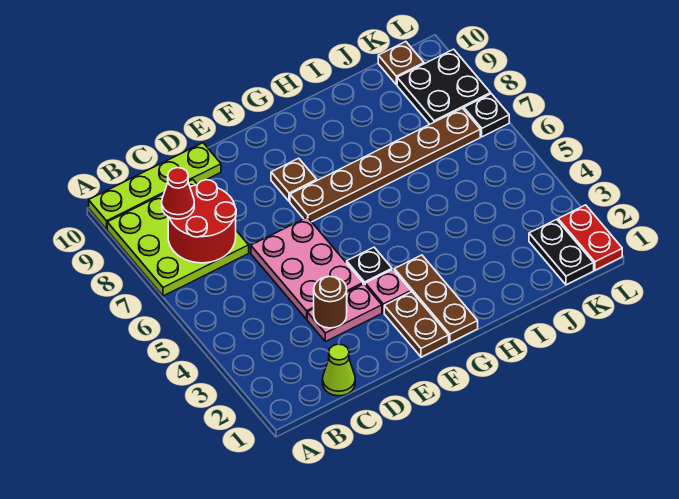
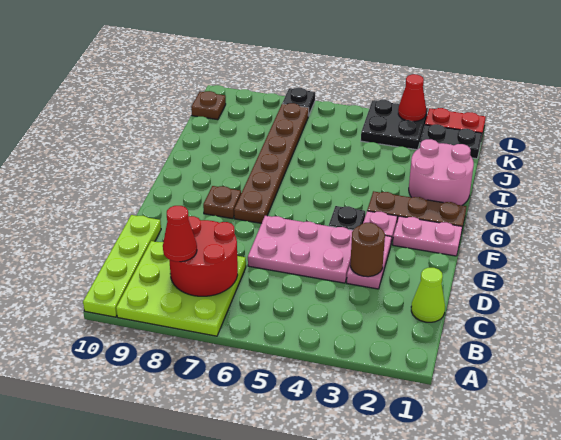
brown plate F1:F2 level 1 -> pink plate F1:F2 level 1
none -> pink round brick H1:I2 level 1
black plate K8:L9 level 1 -> black plate K3:L4 level 1
none -> red cone L3 level 2

